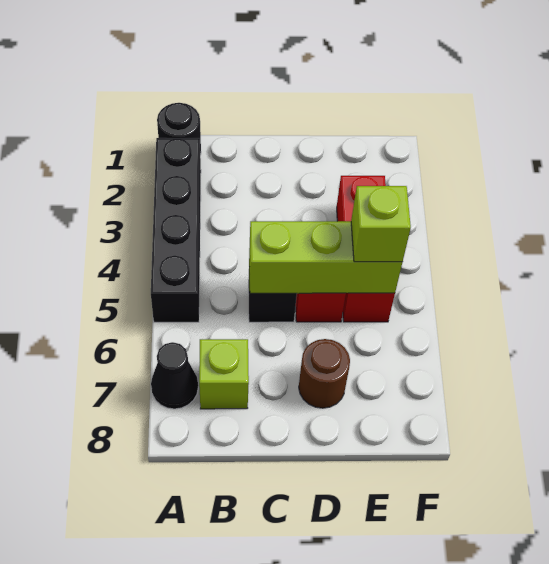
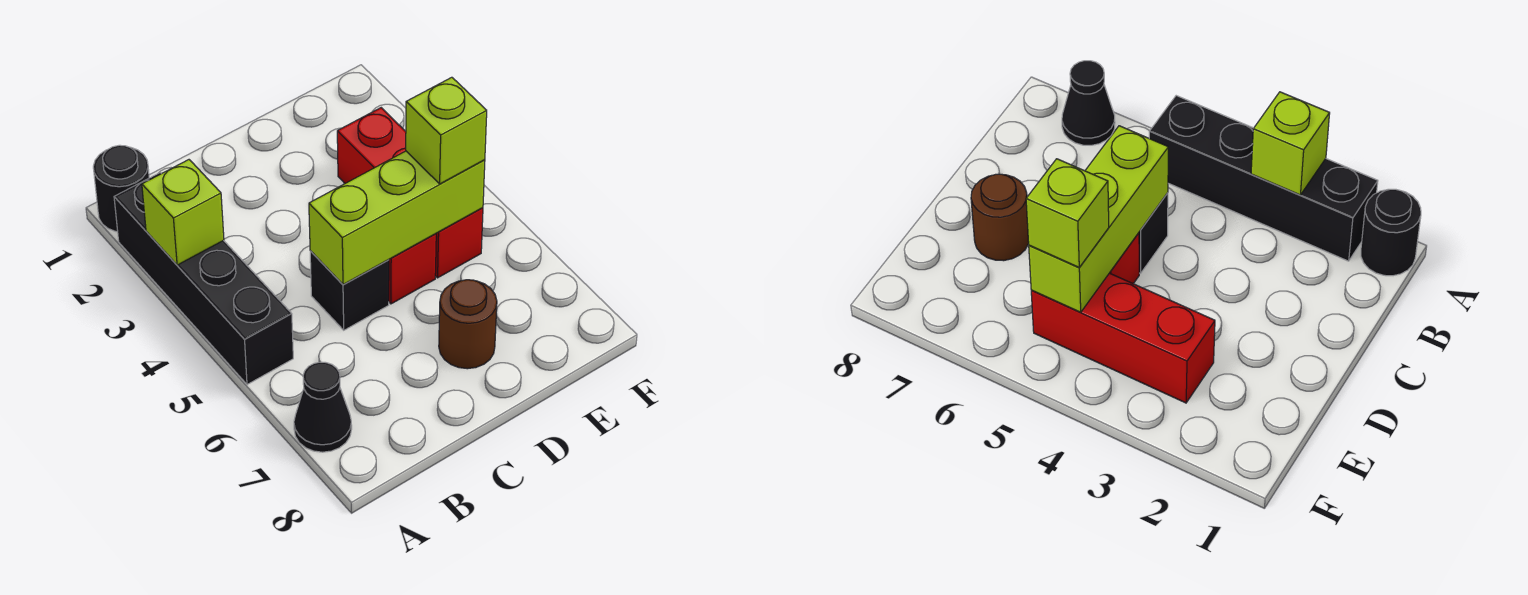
lime brick B7 level 1 -> lime brick A3 level 2

